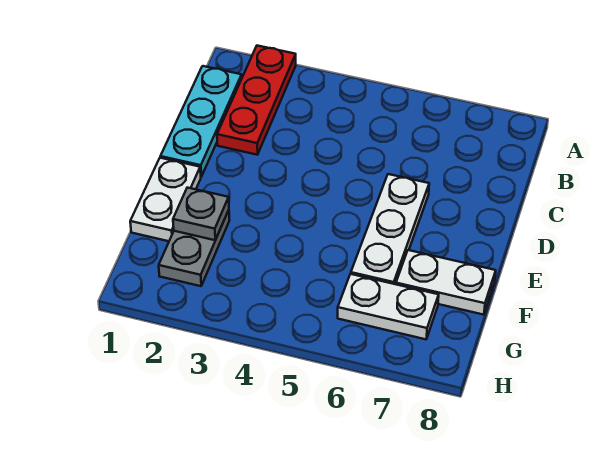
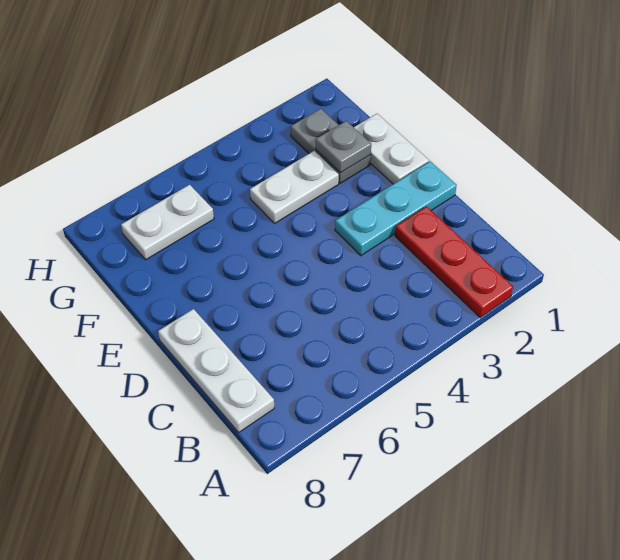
cyan plate B1:D1 level 1 -> cyan plate D1:D3 level 1
white plate D6:F6 level 1 -> white plate B8:D8 level 1
white plate F7:F8 level 1 -> white plate F3:F4 level 1

